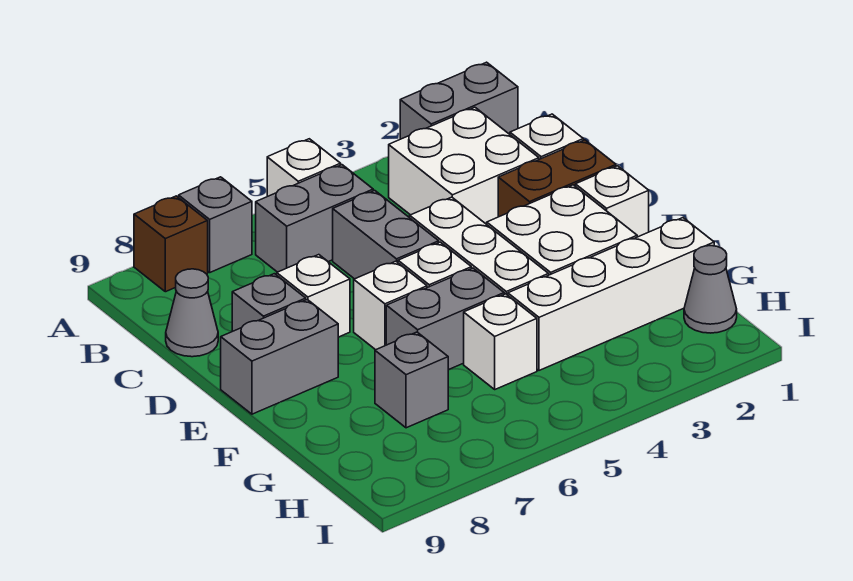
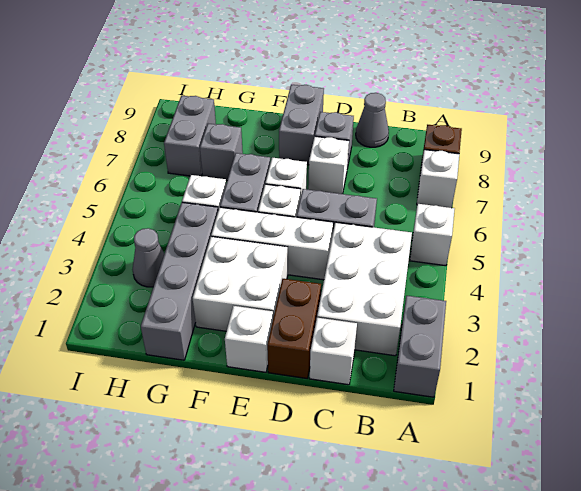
grey brick A7 level 1 -> white brick A7 level 1
white brick B2:C3 level 1 -> white brick B2:C4 level 1
grey brick B5:B6 level 1 -> grey brick H7:H8 level 1
white brick G1:G4 level 1 -> grey brick G1:G4 level 1
grey cone H1 level 1 -> grey cone H3 level 1

